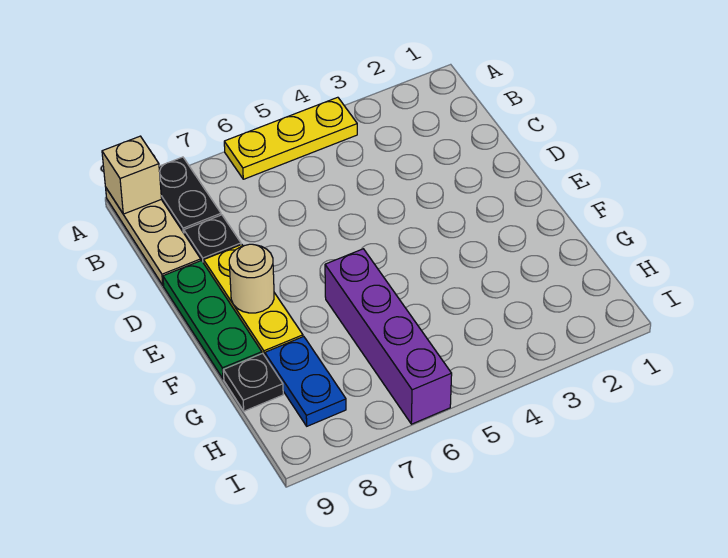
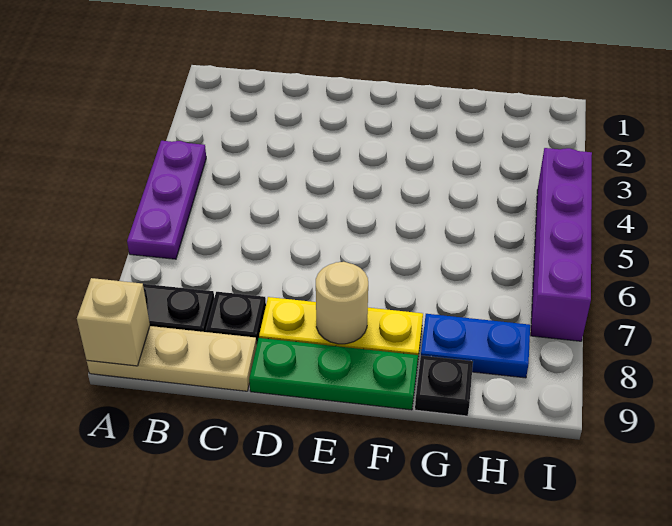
yellow plate A4:A6 level 1 -> purple plate A4:A6 level 1
purple brick F6:I6 level 1 -> purple brick I4:I7 level 1

